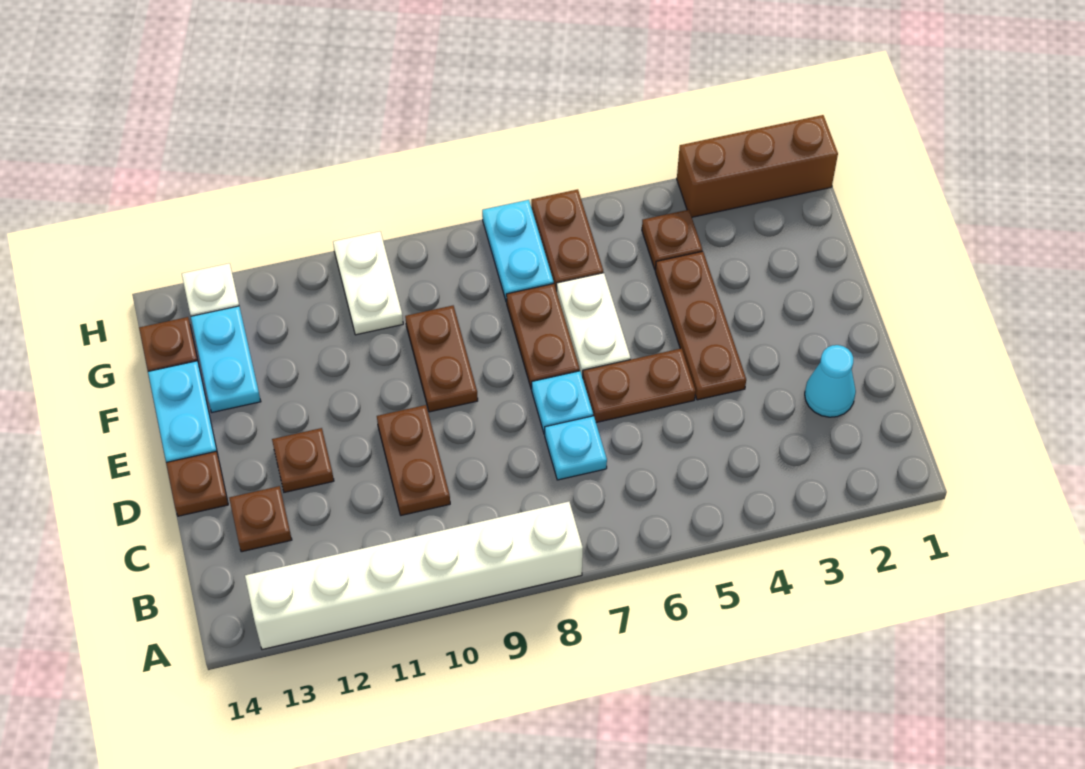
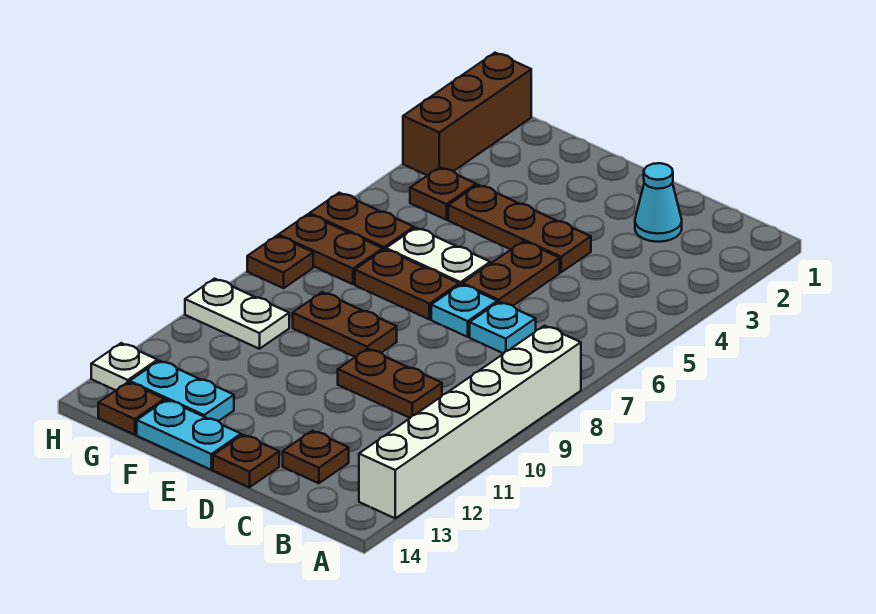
brown plate D12 level 1 -> brown plate H8 level 1
cyan plate G7:H7 level 1 -> brown plate G7:H7 level 1

